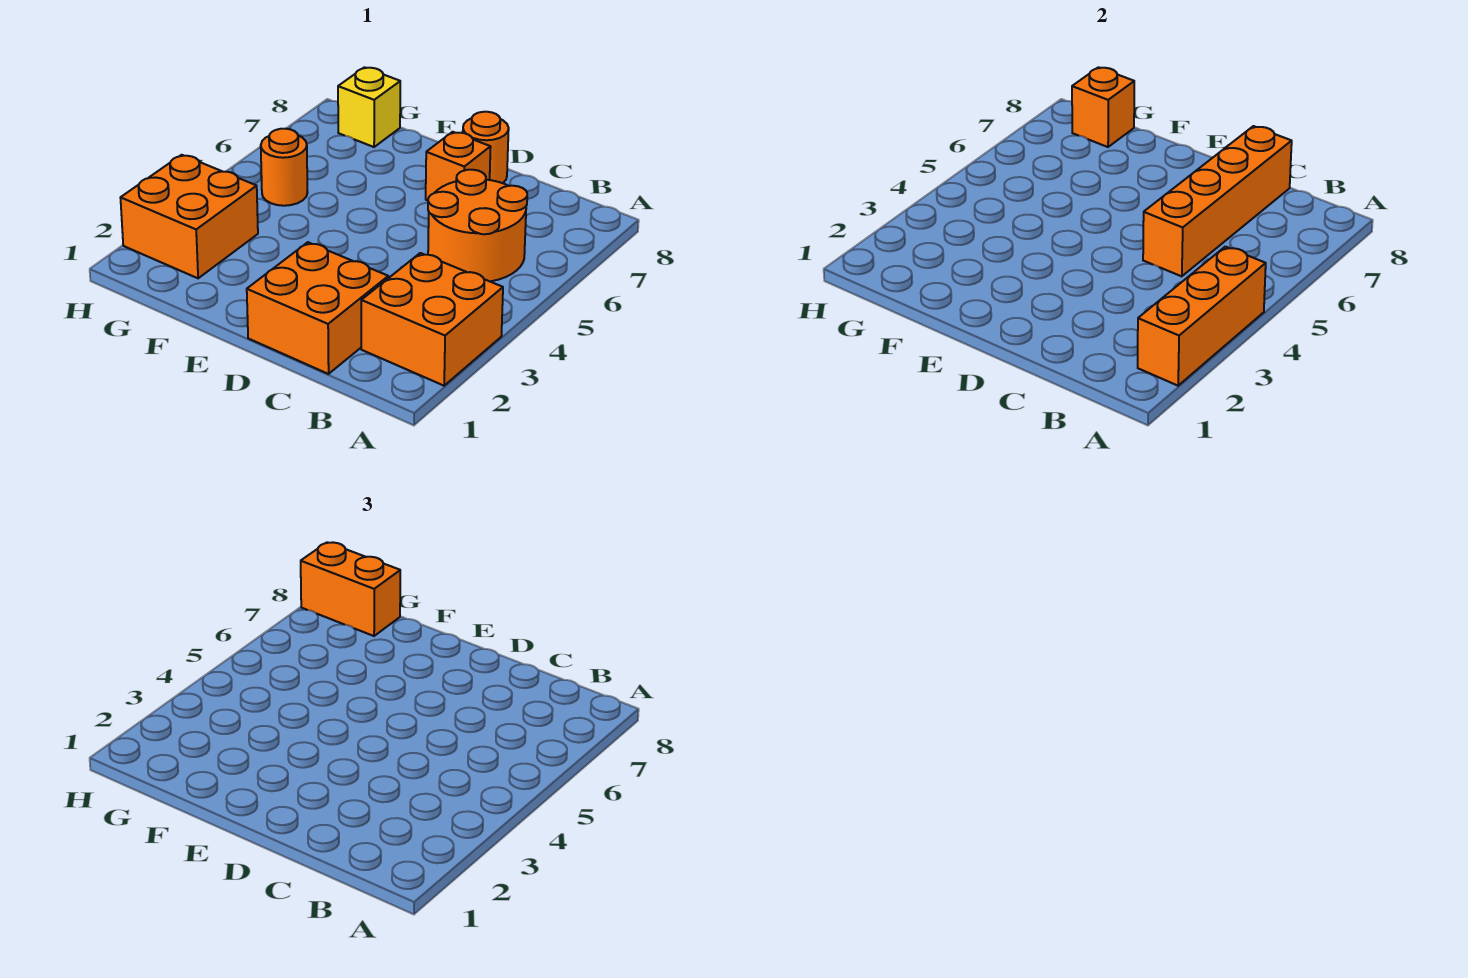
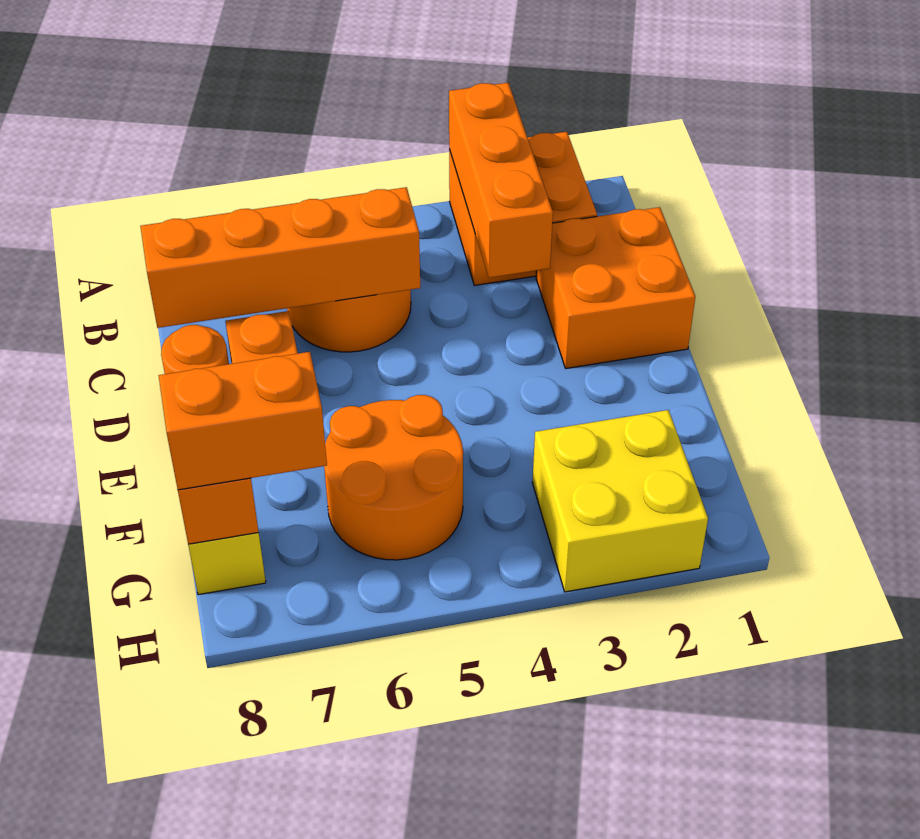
orange brick A2:A4 level 2 -> orange brick A3:C3 level 2
orange brick G2:H3 level 1 -> yellow brick G2:H3 level 1
orange round brick G5 level 1 -> orange round brick F5:G6 level 1
orange brick G8:H8 level 3 -> orange brick G7:G8 level 3

